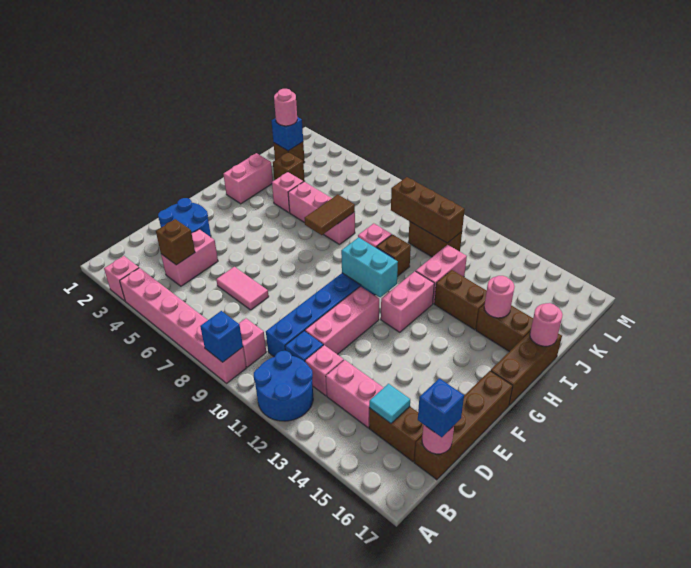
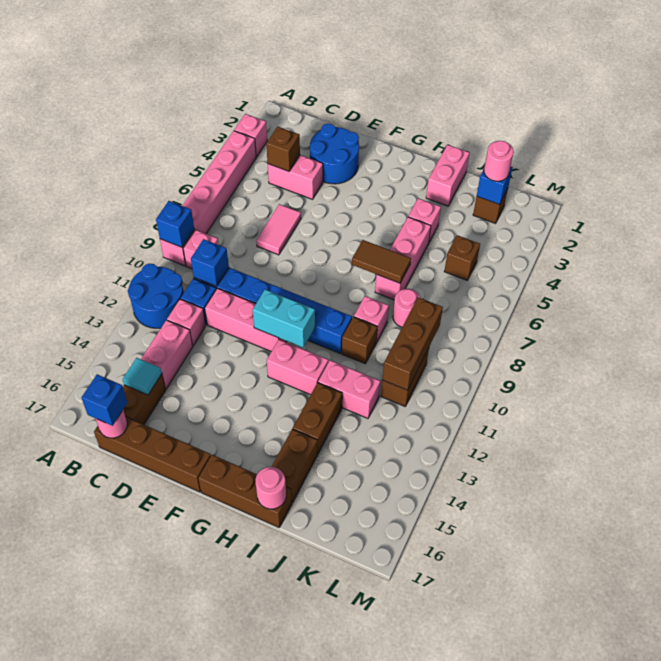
none -> blue brick C10 level 2
cyan brick G10:G11 level 2 -> cyan brick F11:G11 level 2
pink brick H2:I2 level 1 -> pink brick I1:I2 level 1
pink round brick I15 level 2 -> pink round brick J8 level 1
brown brick J3 level 1 -> brown brick K5 level 1

